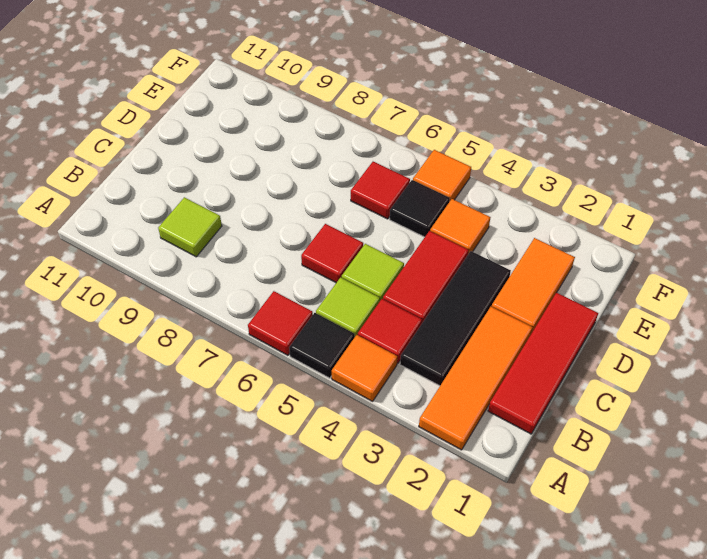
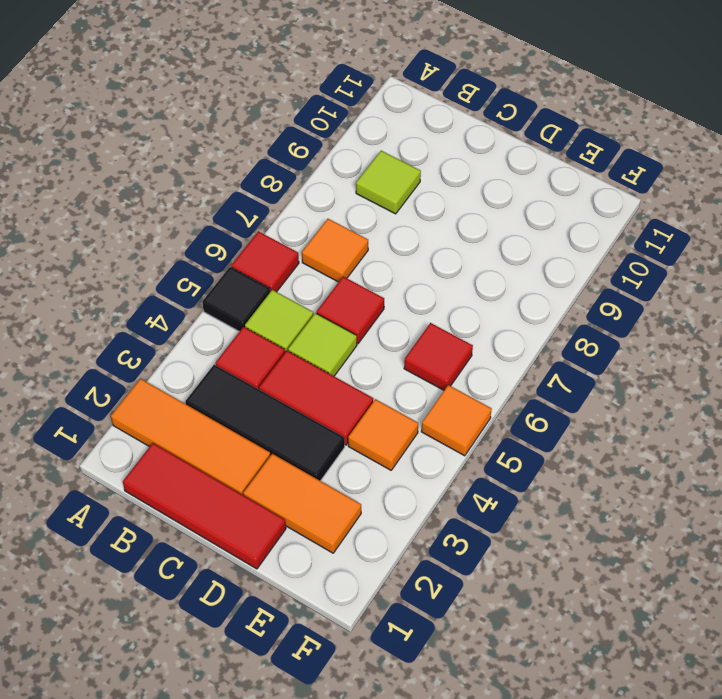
orange tile A4 level 1 -> orange tile B7 level 1
black tile E5 level 1 -> none

